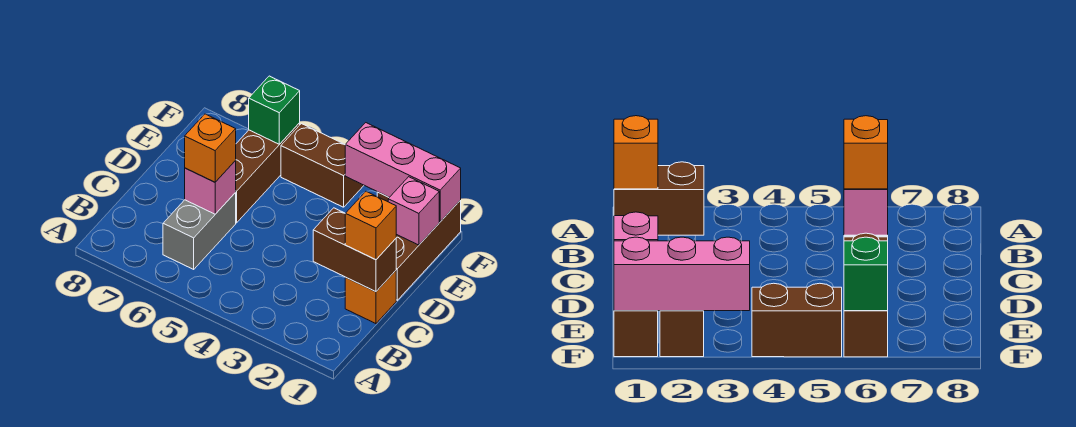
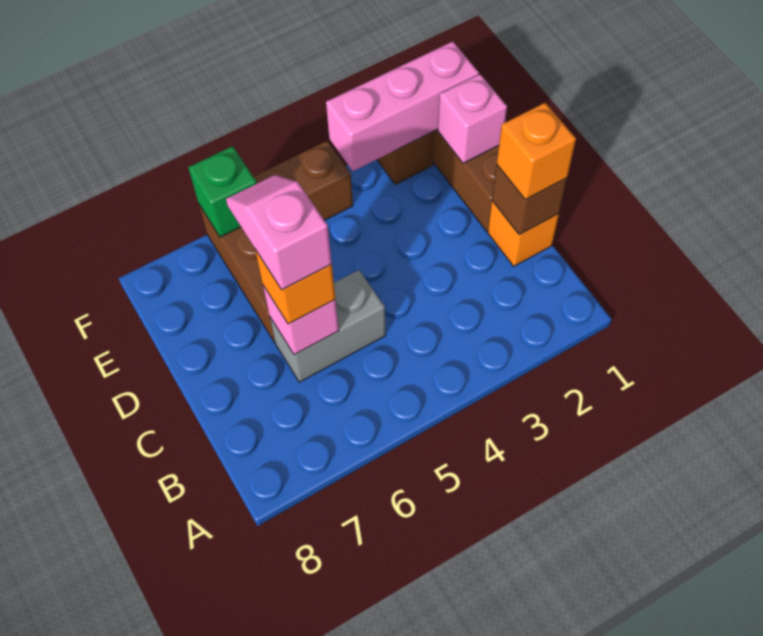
grey brick B6:C6 level 1 -> grey brick C5:C6 level 1
brown brick C1:C2 level 2 -> brown brick C1 level 2
none -> pink slope C6:D6 level 4 top C

